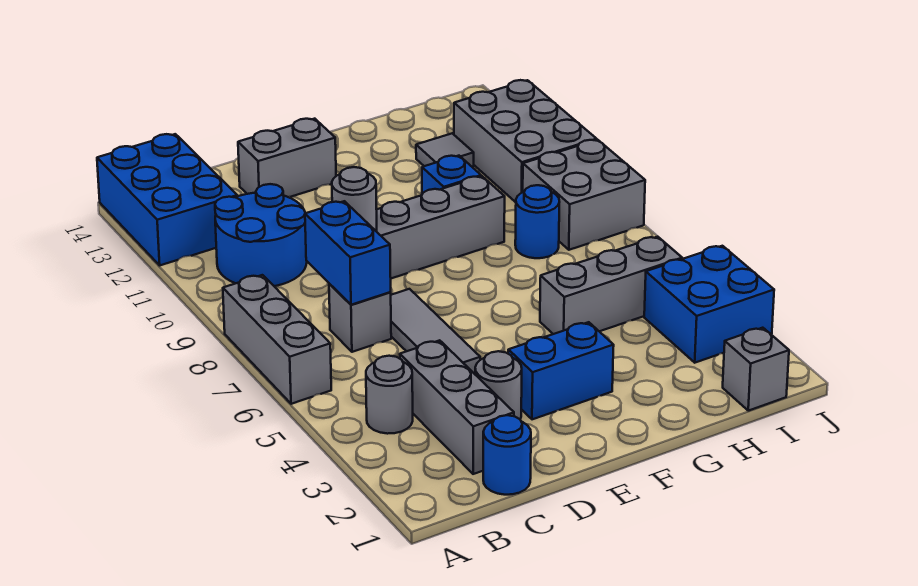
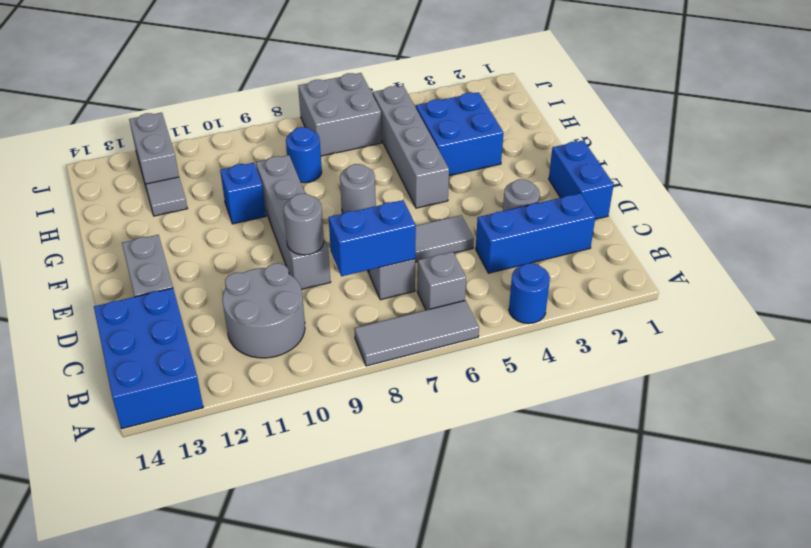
grey brick A6:A8 level 1 -> grey tile A6:A8 level 1
blue brick A12:B14 level 1 -> blue brick A13:C14 level 1
grey round brick B4 level 1 -> grey round brick F7 level 1
blue round brick B10:C11 level 1 -> grey round brick B10:C11 level 1
blue round brick C1 level 1 -> blue round brick A4 level 1
grey brick C2:C4 level 1 -> blue brick C2:C4 level 1
blue brick E3:F3 level 1 -> blue brick D1:E1 level 1
grey brick G5:I5 level 1 -> grey brick F5:I5 level 1
grey brick I1 level 1 -> grey brick B6 level 1
blue brick I3:J4 level 1 -> blue brick G3:H4 level 1
grey brick I8:J9 level 1 -> grey brick I6:J7 level 1
grey brick I10:J12 level 1 -> grey brick I12:J12 level 1

